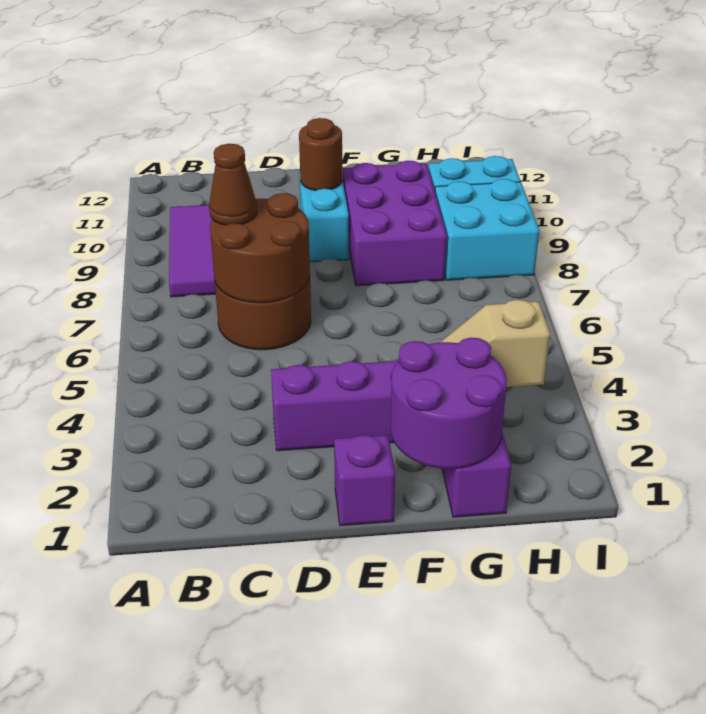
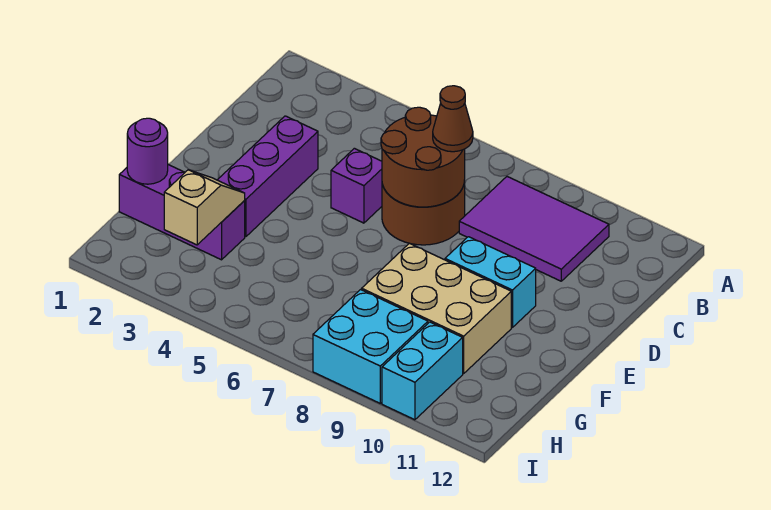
purple brick E1 level 1 -> purple brick D5 level 1
brown round brick E10 level 2 -> none
purple round brick F1:G2 level 2 -> purple round brick G1 level 2
purple brick F8:G10 level 1 -> tan brick F8:G10 level 1

